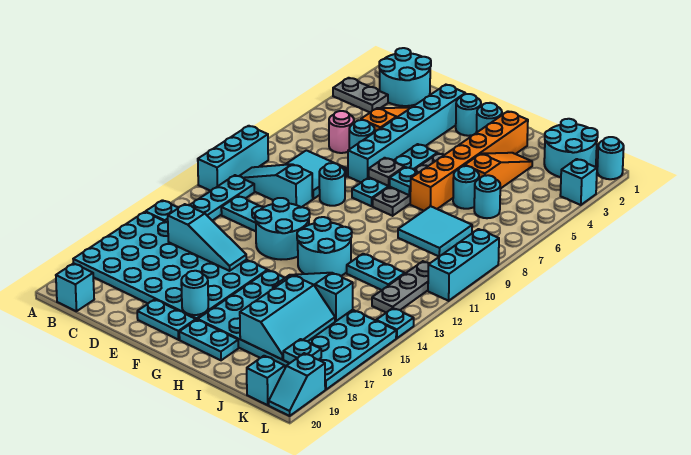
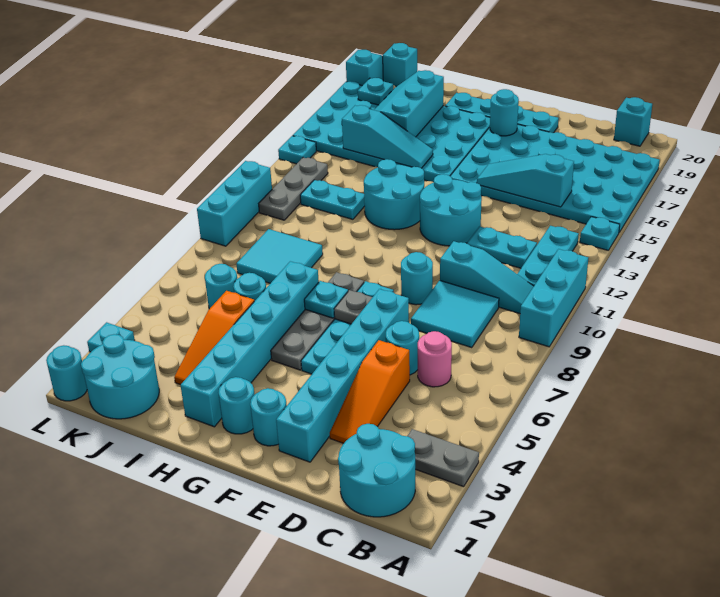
orange brick H2:H7 level 1 -> cyan brick H2:H7 level 1
cyan brick L3 level 1 -> cyan plate L3 level 1

